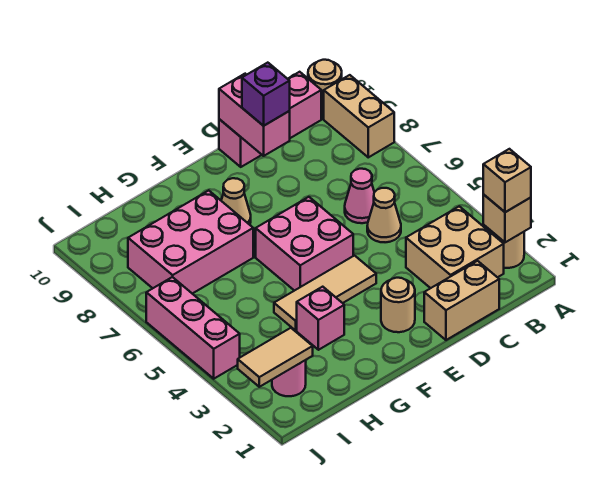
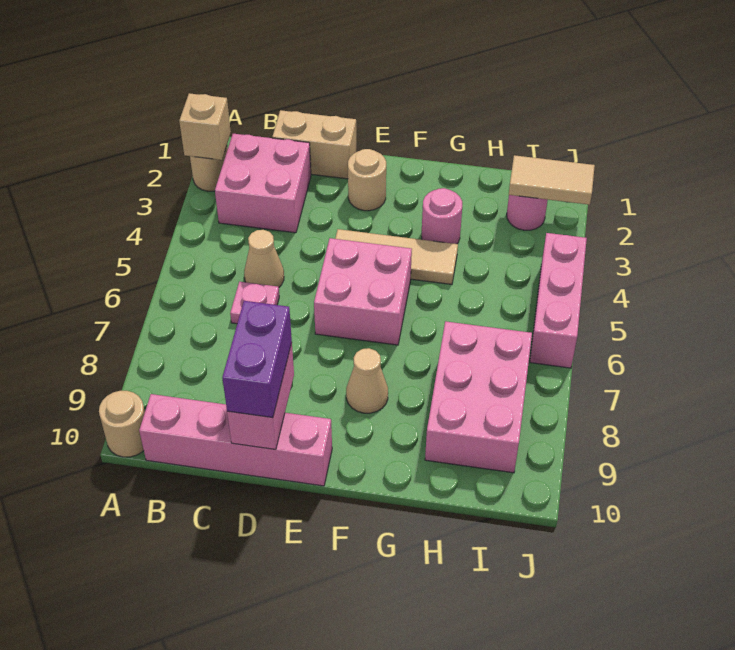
tan brick A2 level 3 -> none
tan brick A8:A9 level 1 -> none
tan brick B2:C3 level 1 -> pink brick B2:C3 level 1
pink brick B10:D10 level 1 -> pink brick B10:E10 level 1
pink cone C6 level 1 -> pink plate C6 level 1
purple brick D9 level 3 -> purple brick D9:D10 level 3
pink brick G3 level 1 -> pink round brick G3 level 1
pink brick G7:I8 level 1 -> pink brick H7:I9 level 1

